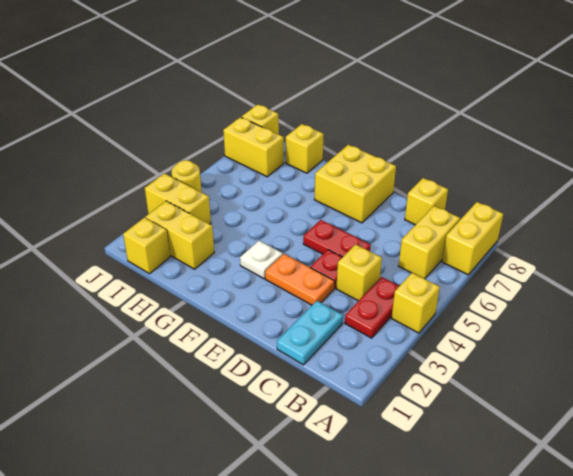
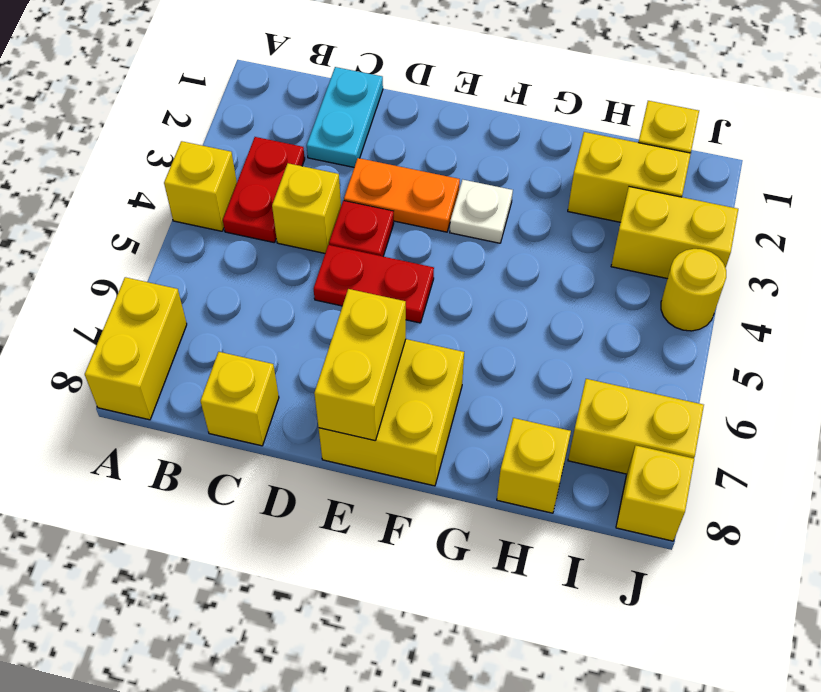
yellow brick B6:B7 level 1 -> yellow brick E7:E8 level 2

